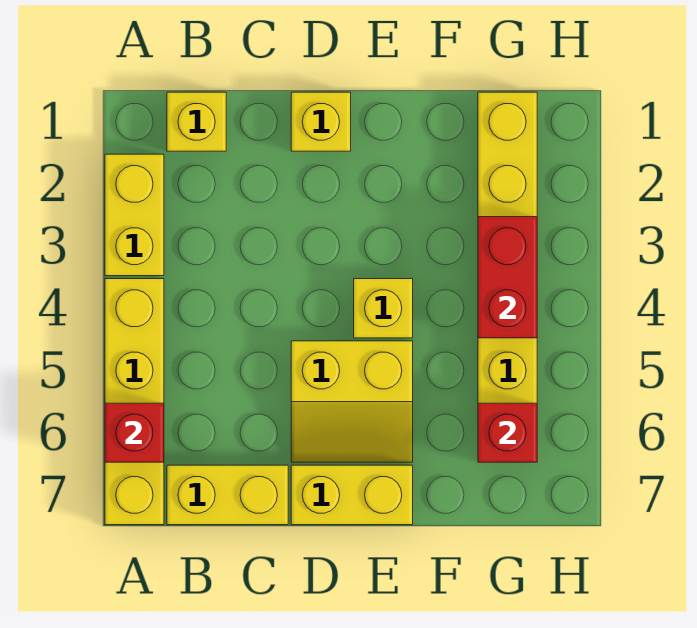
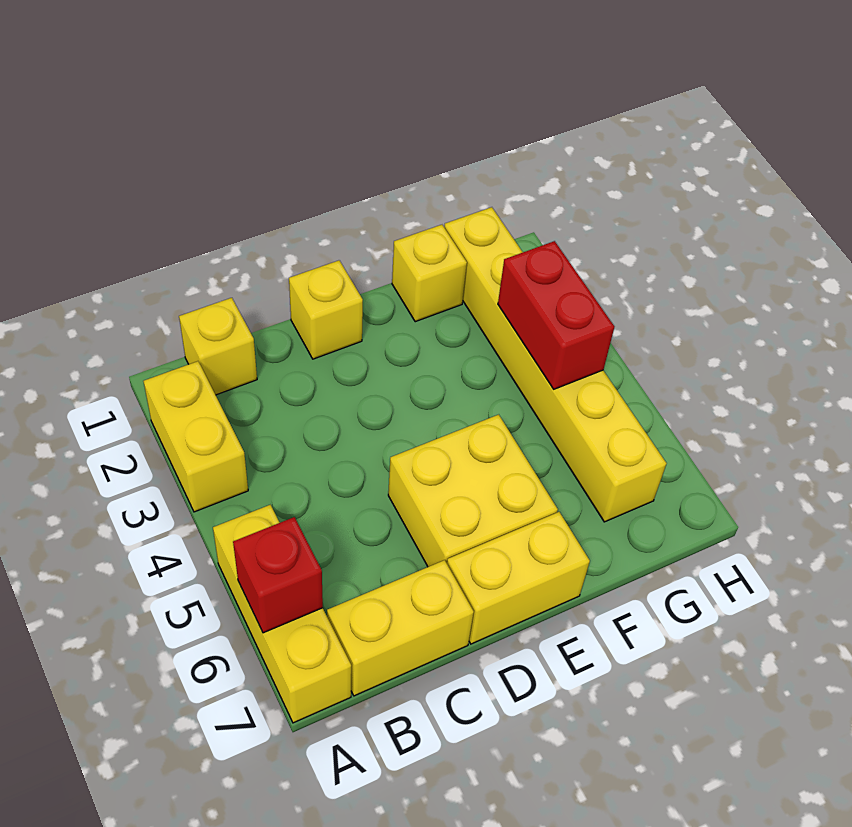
yellow brick A4:A7 level 1 -> yellow brick A5:A7 level 1
yellow slope D5:E6 level 1 top 5 -> yellow brick D5:E6 level 1
yellow brick E4 level 1 -> yellow brick F1 level 1
red brick G6 level 2 -> none

